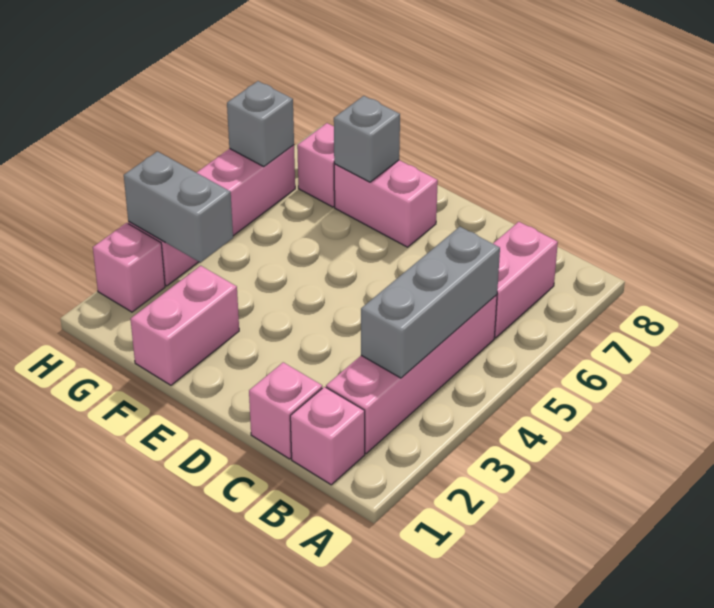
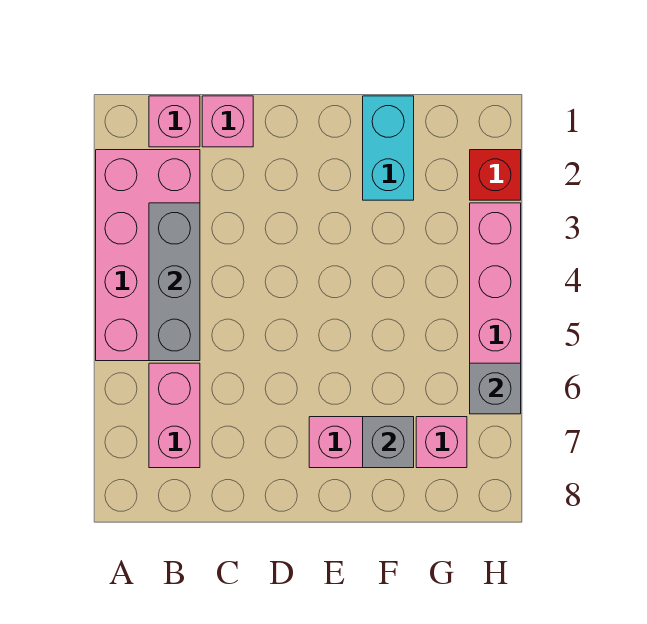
pink brick B2:B5 level 1 -> pink brick A2:B5 level 1
pink brick F1:F2 level 1 -> cyan brick F1:F2 level 1
grey brick G3:H3 level 2 -> none
pink brick H2 level 1 -> red brick H2 level 1

